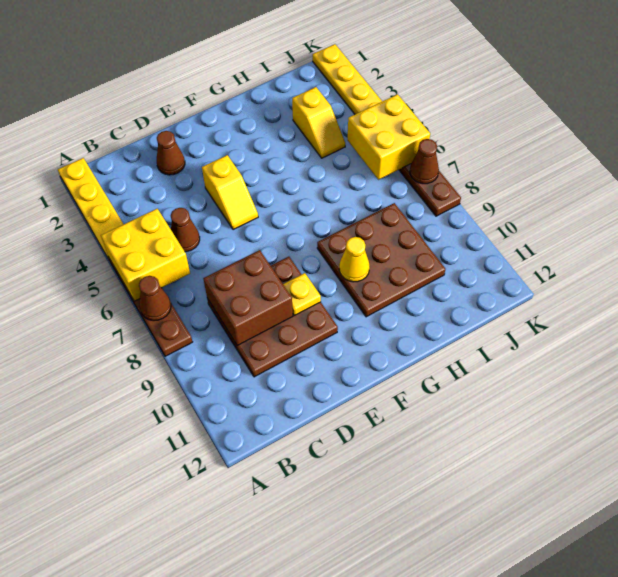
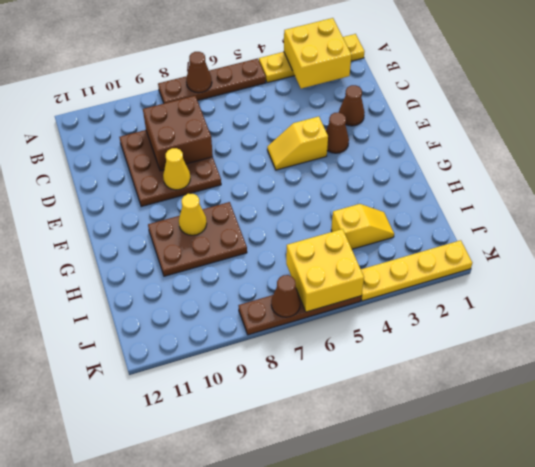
yellow brick A5:B6 level 2 -> yellow brick A2:B3 level 2
brown cone C5 level 1 -> brown cone E3 level 1
yellow plate E9 level 2 -> yellow cone E9 level 2
brown plate G8:I10 level 1 -> brown plate G8:H10 level 1
yellow slope I3:I4 level 1 top 3 -> yellow slope I3:I4 level 1 top 4

